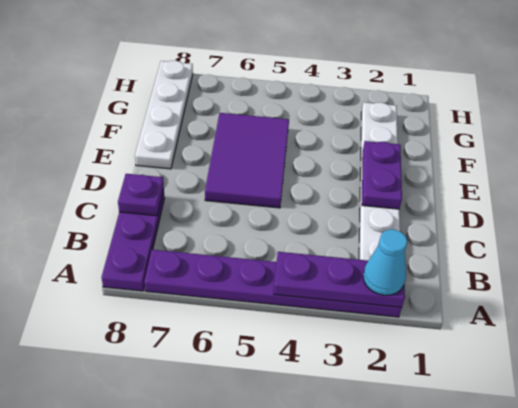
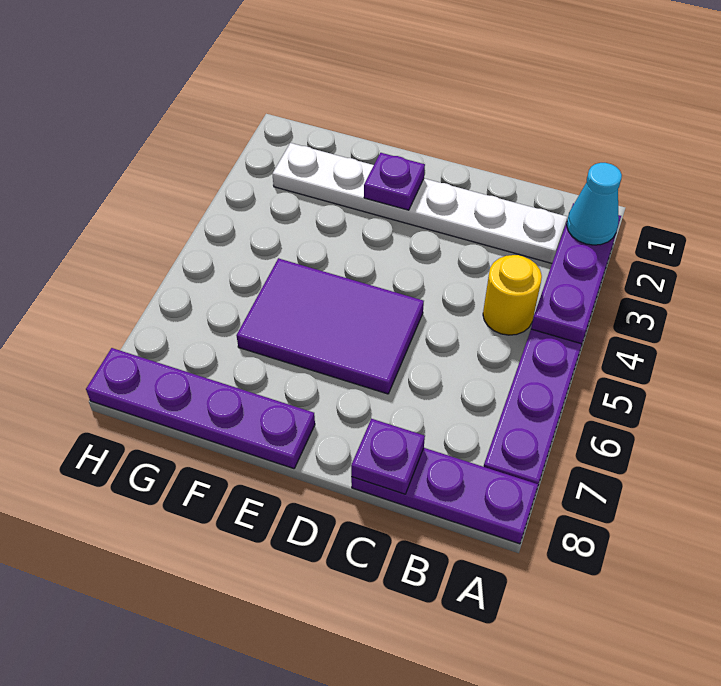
none -> yellow round brick B4 level 1
purple plate D2:E2 level 2 -> purple plate E2 level 2
white plate E8:H8 level 1 -> purple plate E8:H8 level 1

